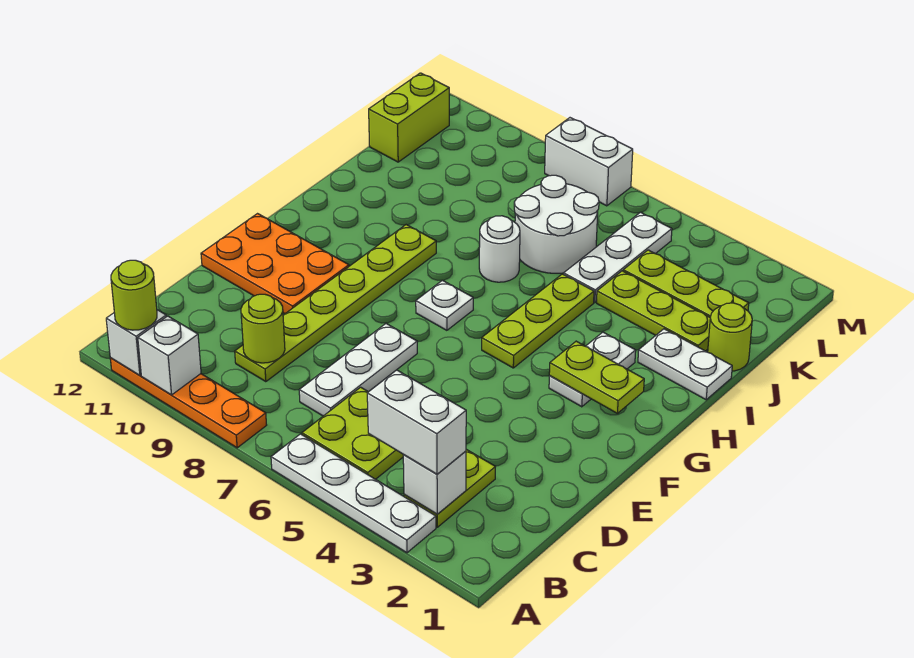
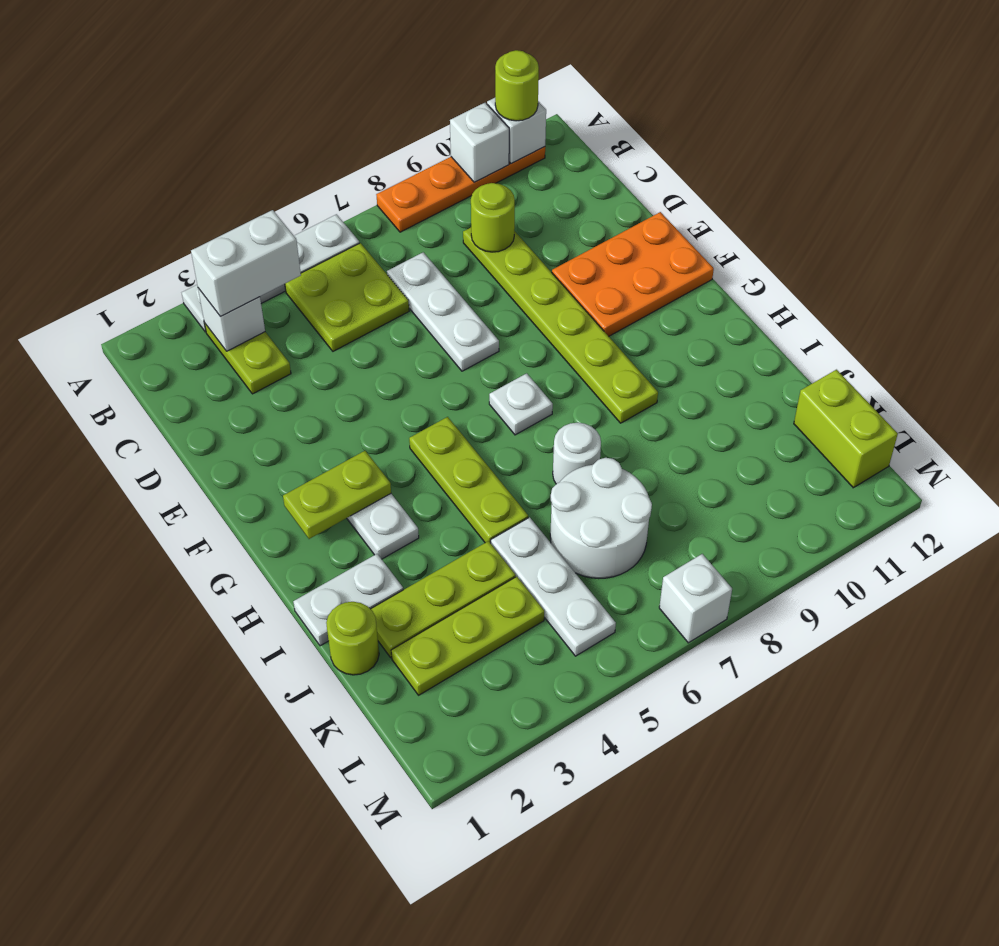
white brick M7:M8 level 1 -> white brick M7 level 1

